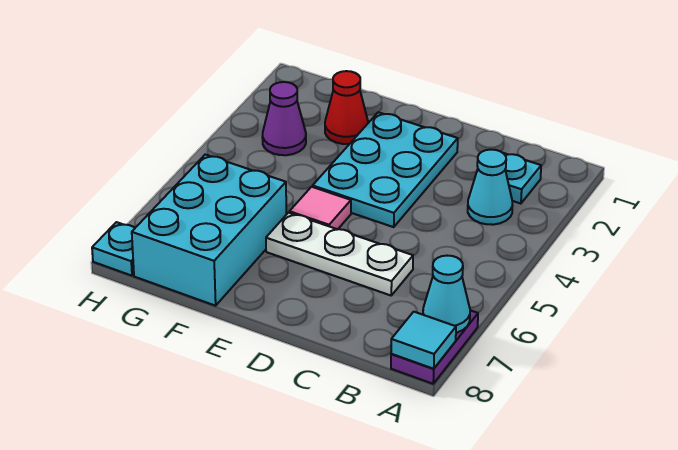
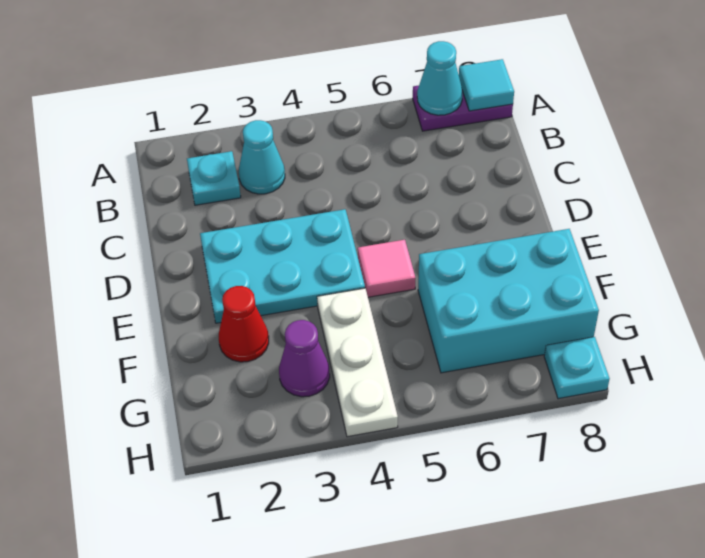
white plate C6:E6 level 1 -> white plate F4:H4 level 1

